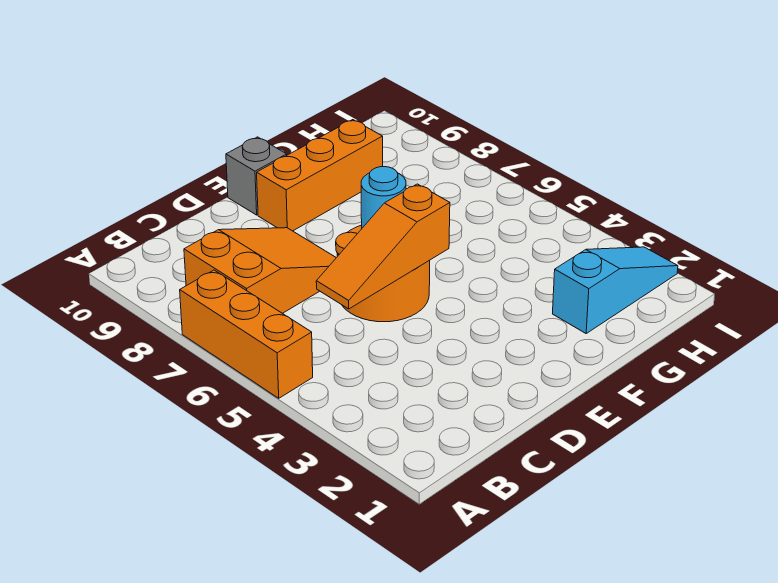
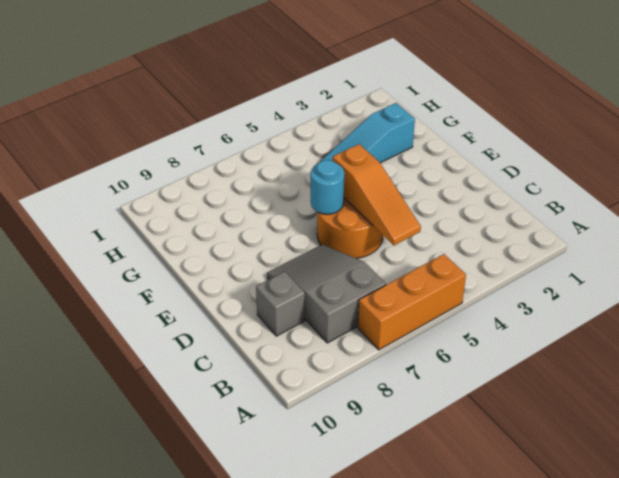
orange slope B7:D8 level 1 top B -> grey slope B7:D8 level 1 top B
orange brick E9:G9 level 1 -> none
grey brick E10 level 1 -> grey brick C9 level 1
cyan slope G2:I2 level 1 top G -> cyan slope G2:G4 level 1 top 2

